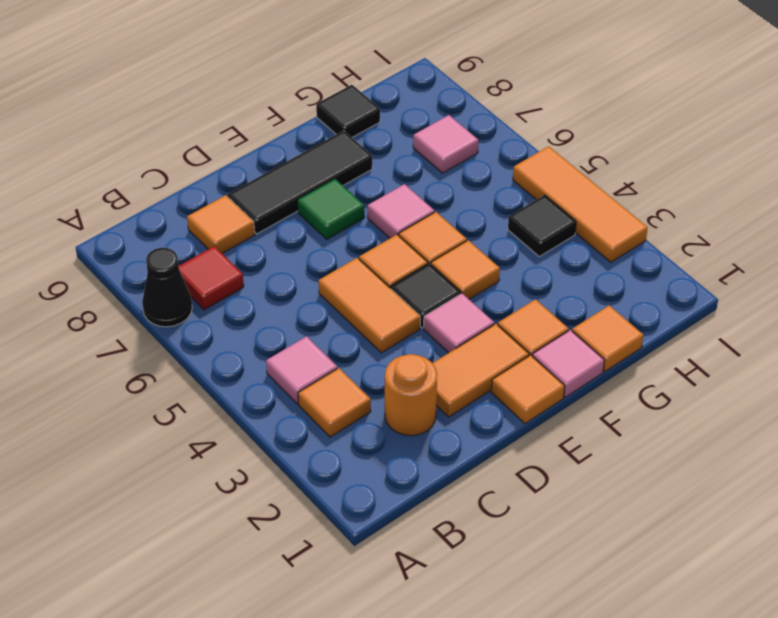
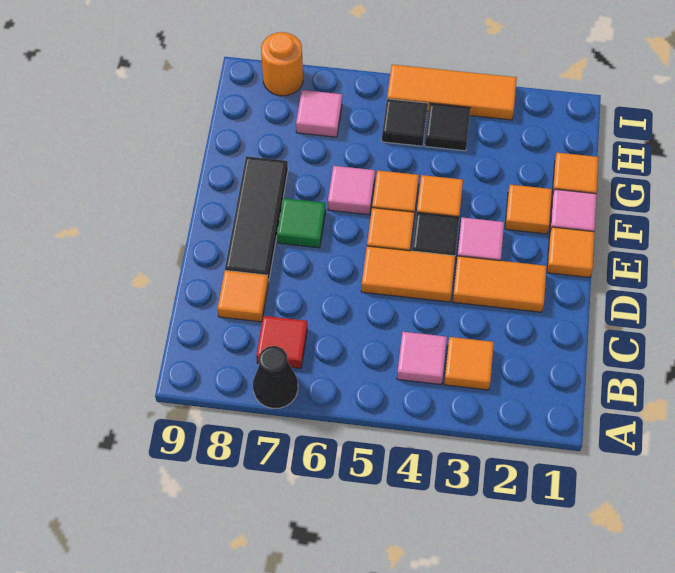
orange round brick C2 level 1 -> orange round brick I8 level 1
orange tile D2:E2 level 1 -> orange tile D2:D3 level 1
black tile G9 level 1 -> black tile H5 level 1

